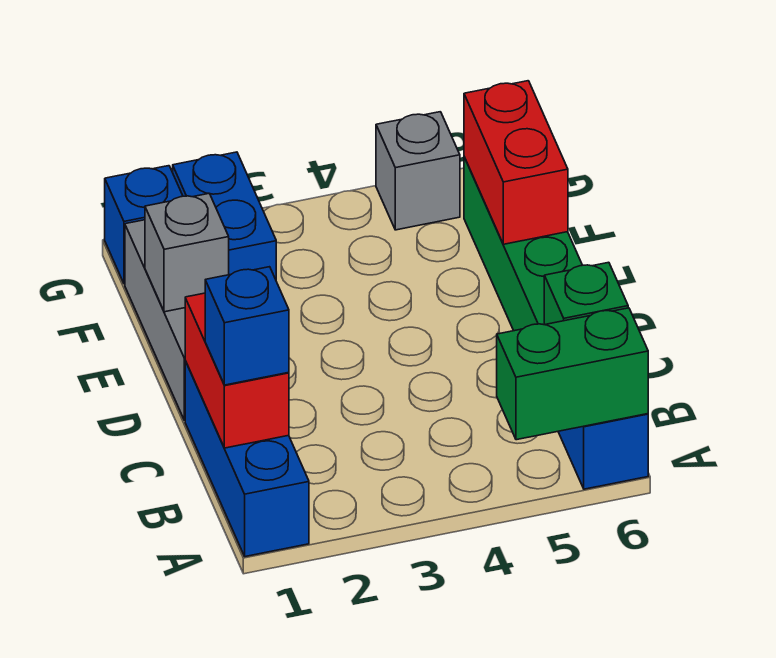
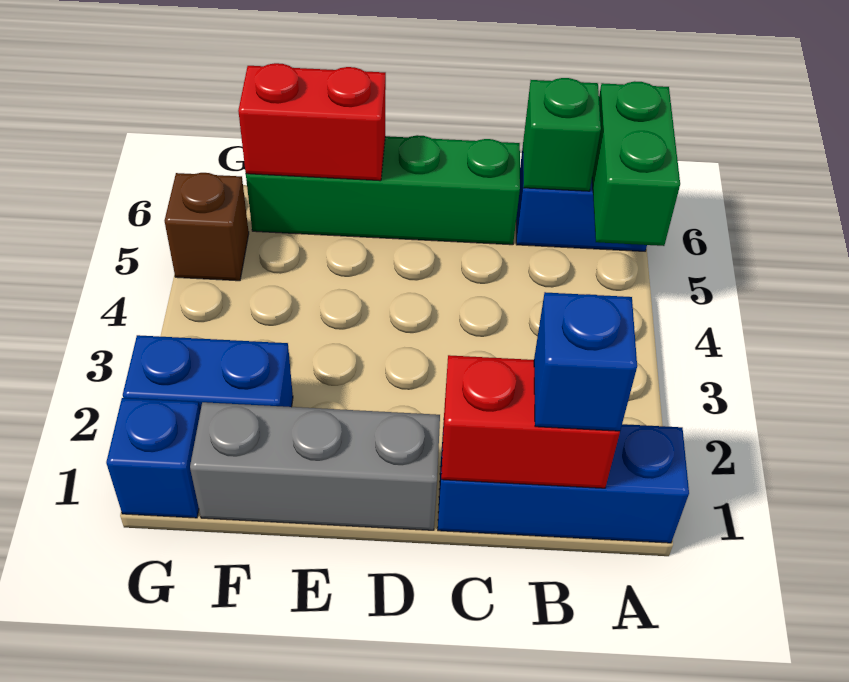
grey brick E1 level 2 -> none
grey brick G5 level 1 -> brown brick G5 level 1

